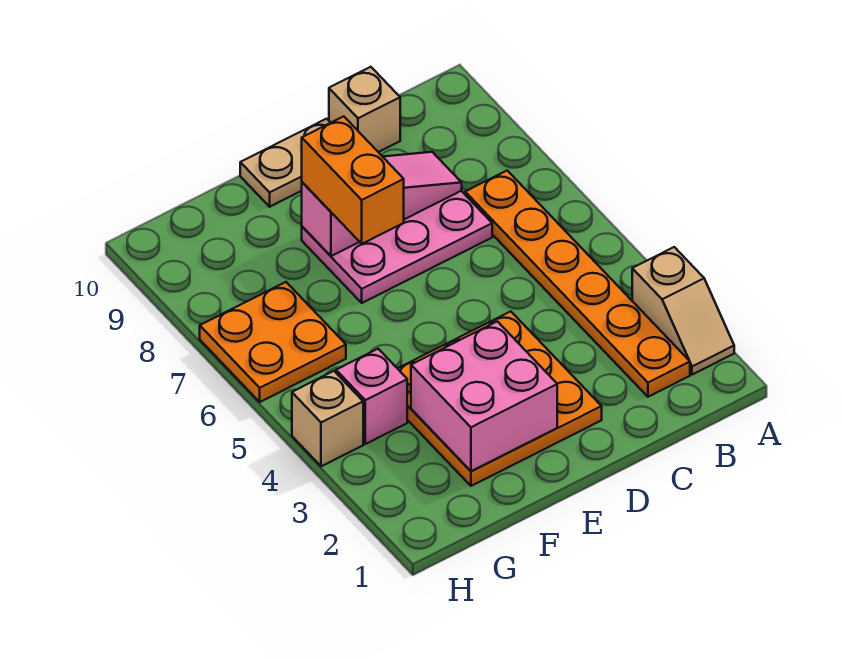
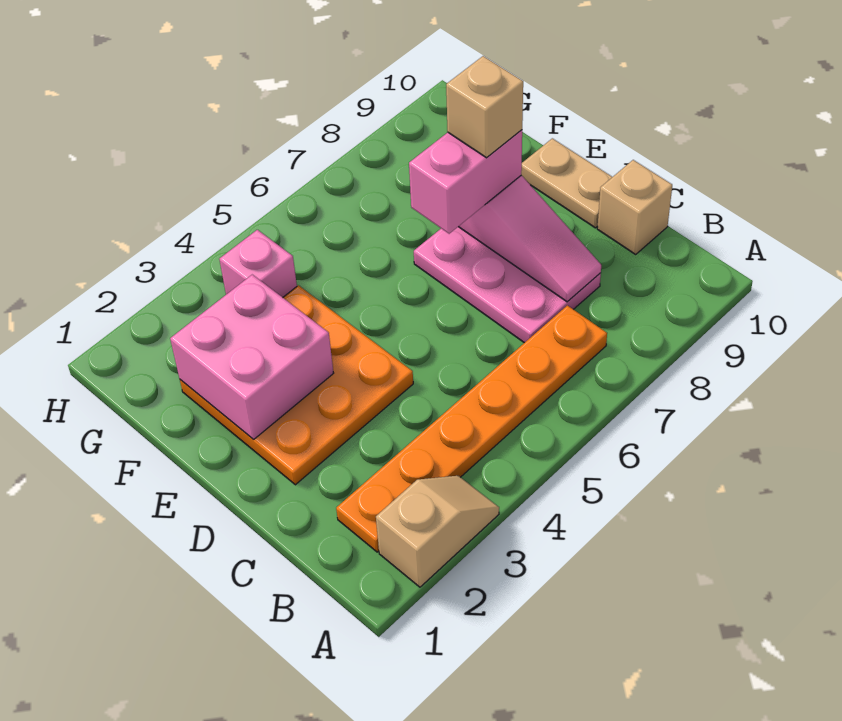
tan slope A2:A3 level 1 top 3 -> tan slope A2:A3 level 1 top 2
orange brick E7:E8 level 3 -> pink brick E7:E8 level 3
orange plate G6:H7 level 1 -> none
tan brick H4 level 1 -> tan brick E8 level 4

